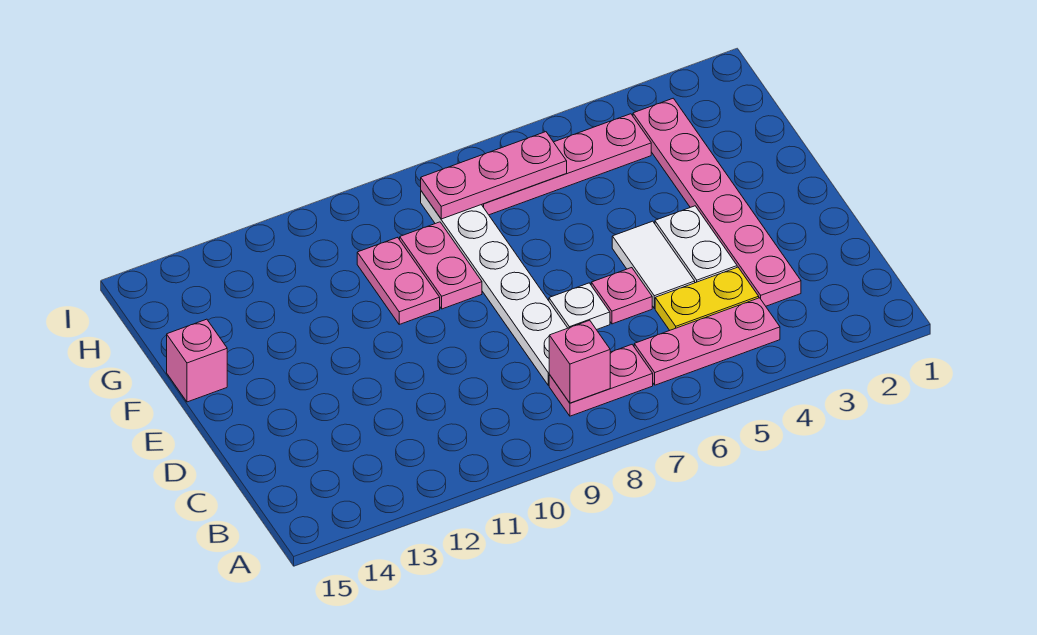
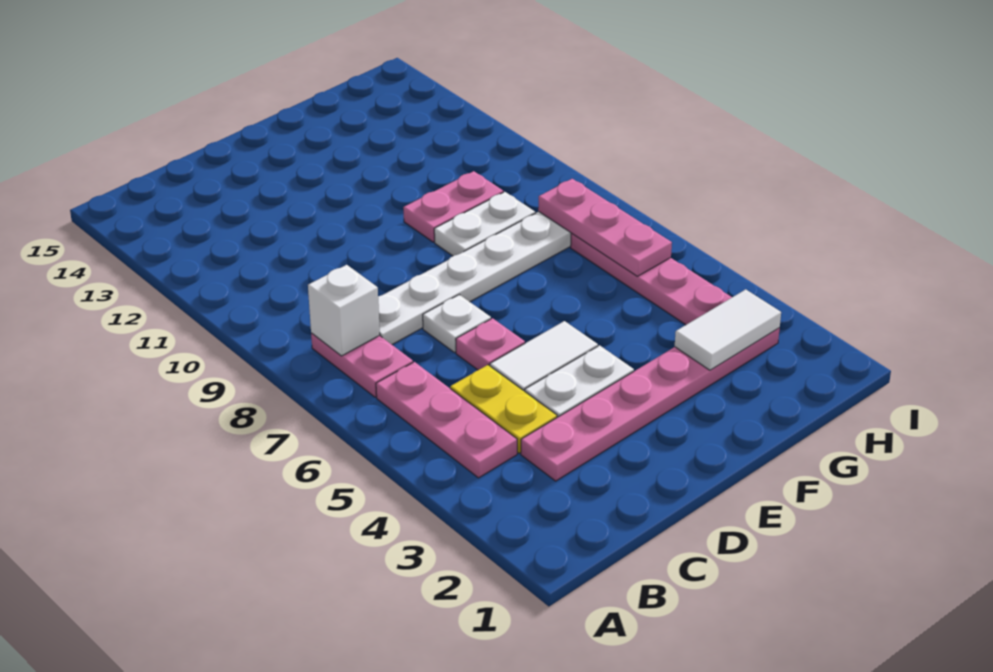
pink brick B8 level 2 -> white brick B8 level 2
pink plate F9:G9 level 1 -> white plate F9:G9 level 1
pink brick F15 level 1 -> none
none -> white tile G3:H3 level 2

